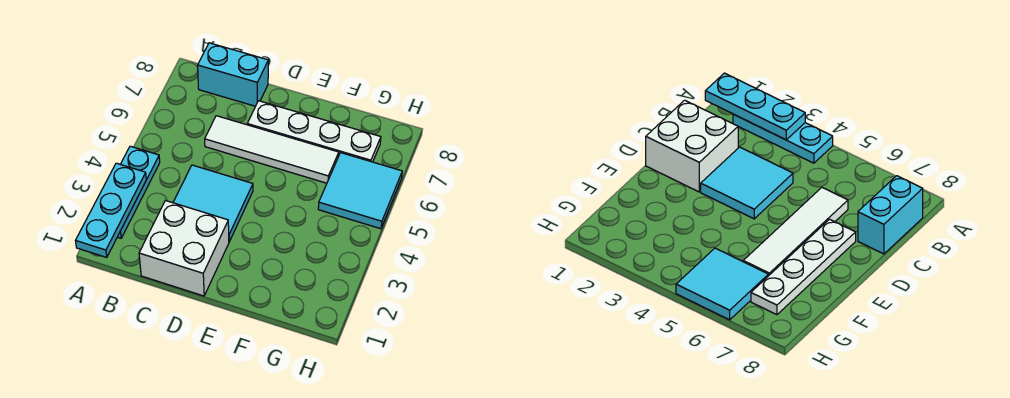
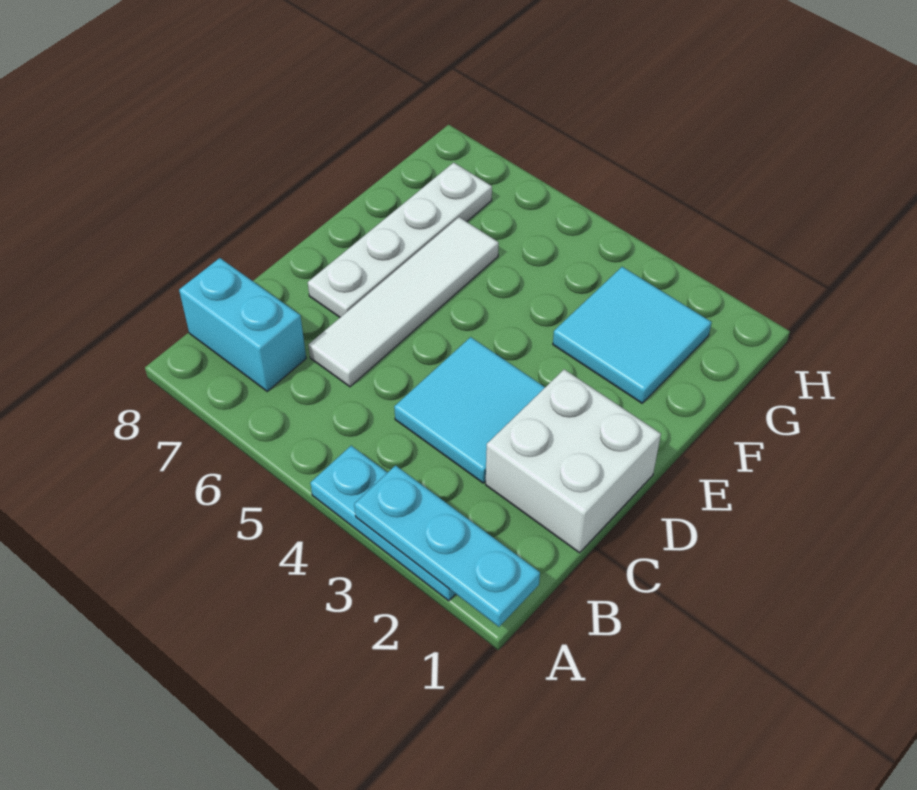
cyan brick B8:C8 level 1 -> cyan brick B7:B8 level 1
cyan tile G5:H6 level 1 -> cyan tile F2:G3 level 1

